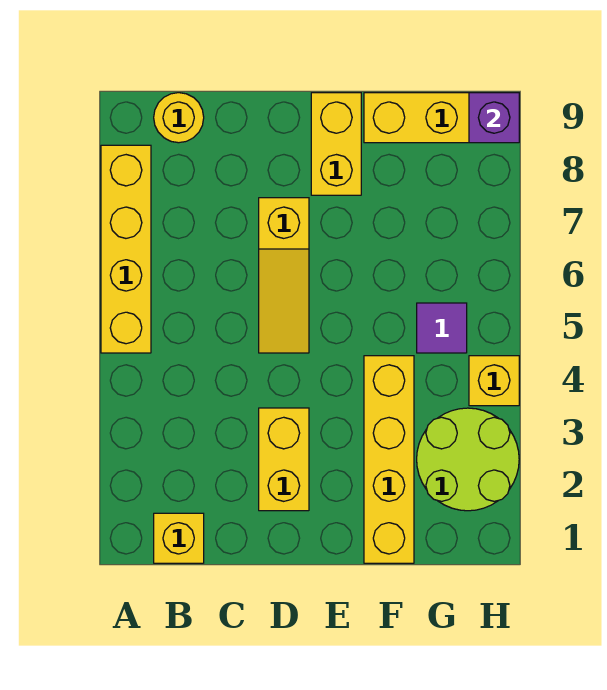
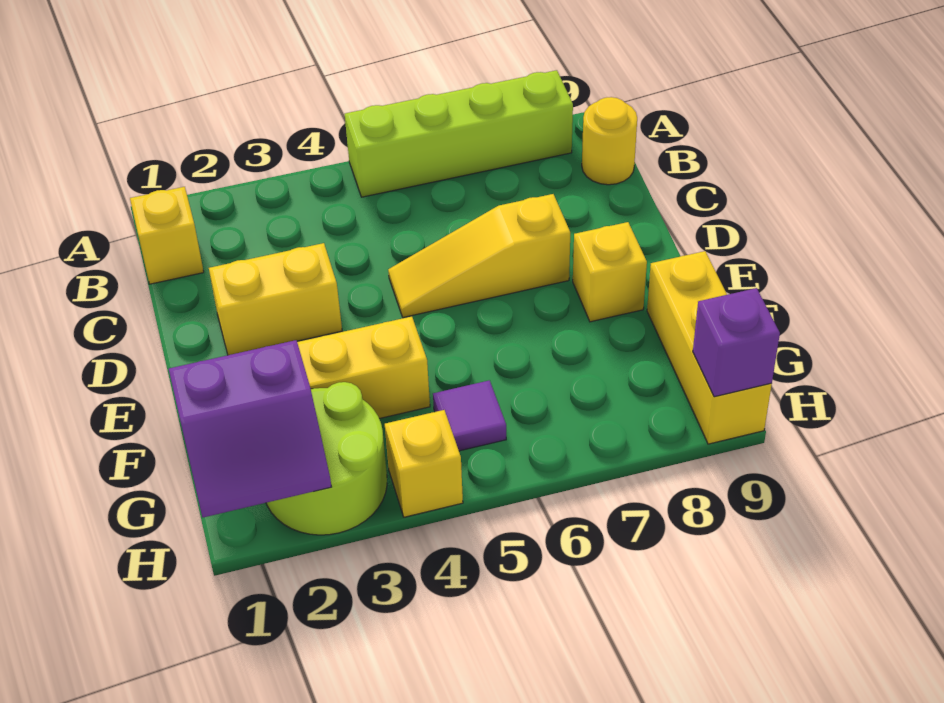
yellow brick A5:A8 level 1 -> lime brick A5:A8 level 1
yellow brick E8:E9 level 1 -> yellow brick E8 level 1
none -> purple slope G1:H2 level 2 top G

